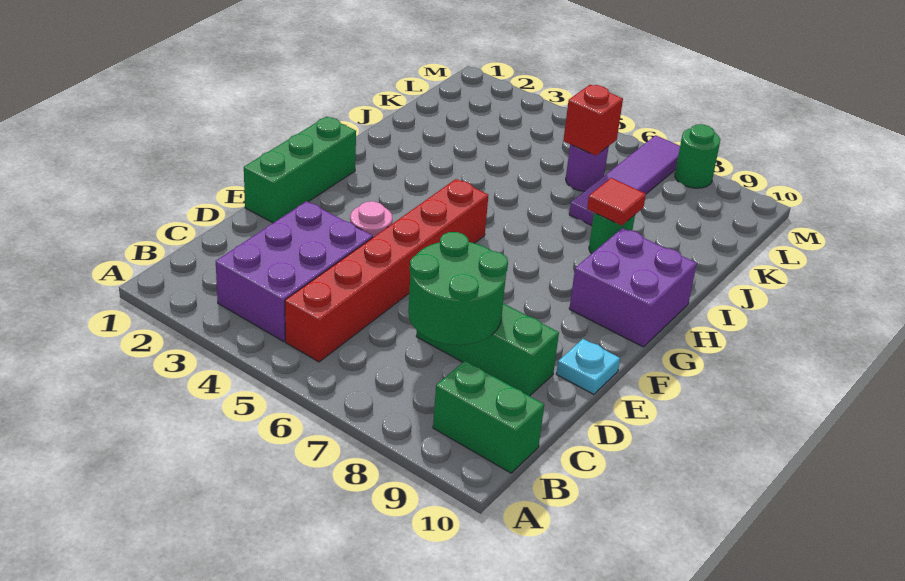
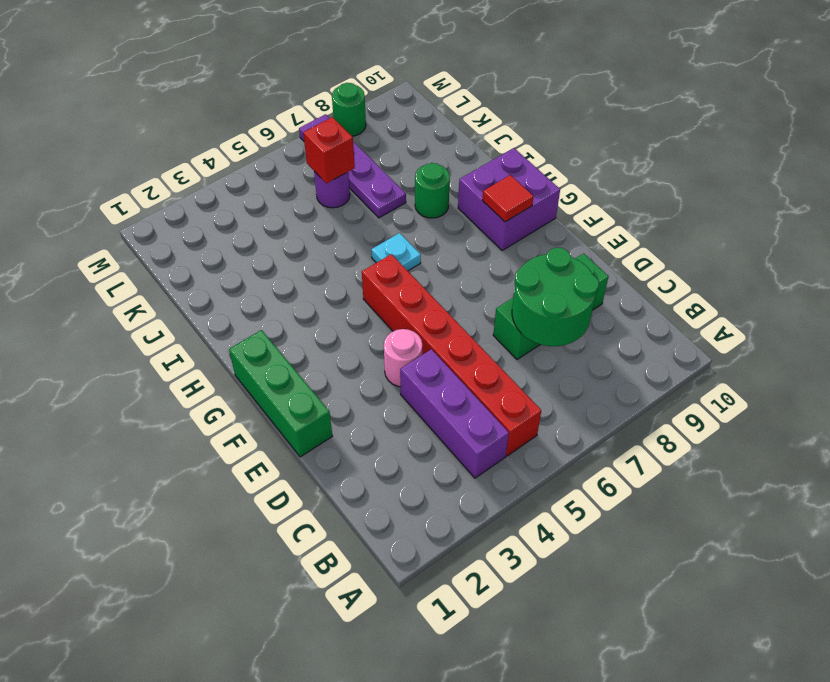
purple brick B3:D4 level 1 -> purple brick B4:D4 level 1
green brick B9:B10 level 1 -> none
cyan plate E10 level 1 -> cyan plate H6 level 1
red tile I8 level 2 -> red tile G9 level 2
purple tile J7:M7 level 1 -> purple plate J7:M7 level 1

